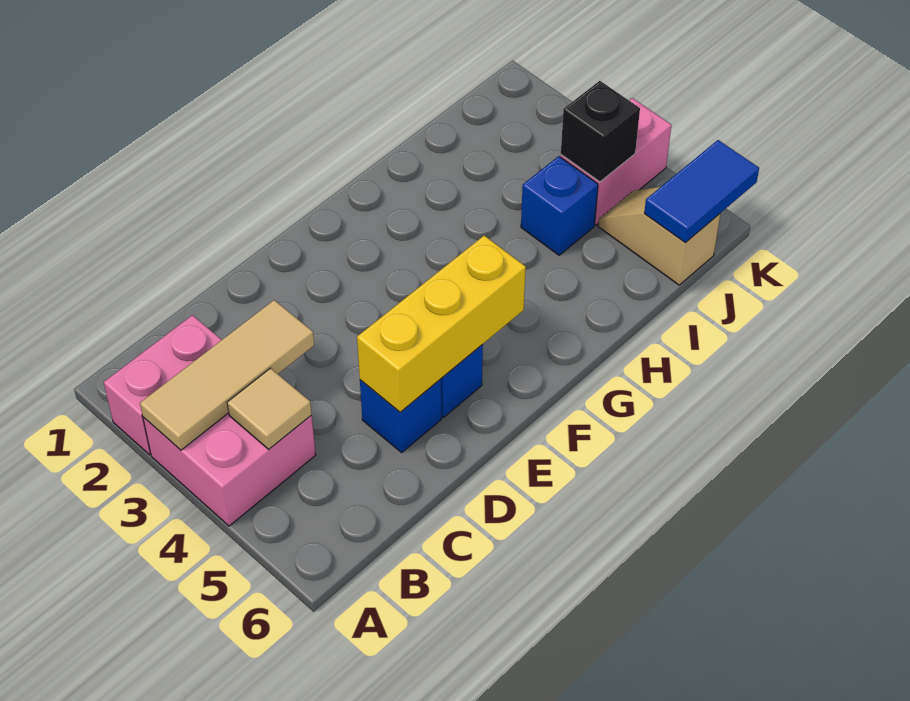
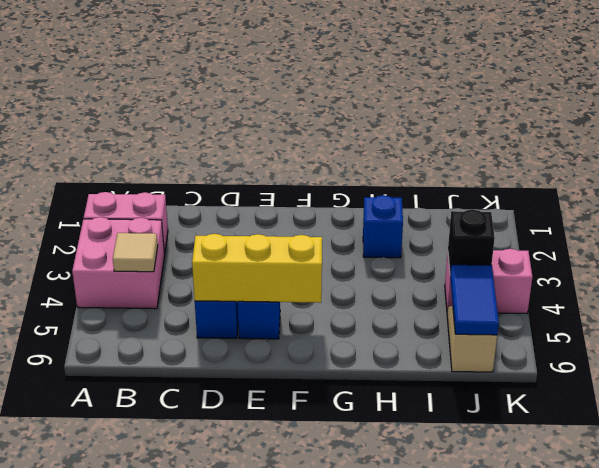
tan tile A3:C3 level 2 -> none
blue brick I4 level 1 -> blue brick H2 level 1
blue tile J6:K6 level 2 -> blue tile J5:J6 level 2

